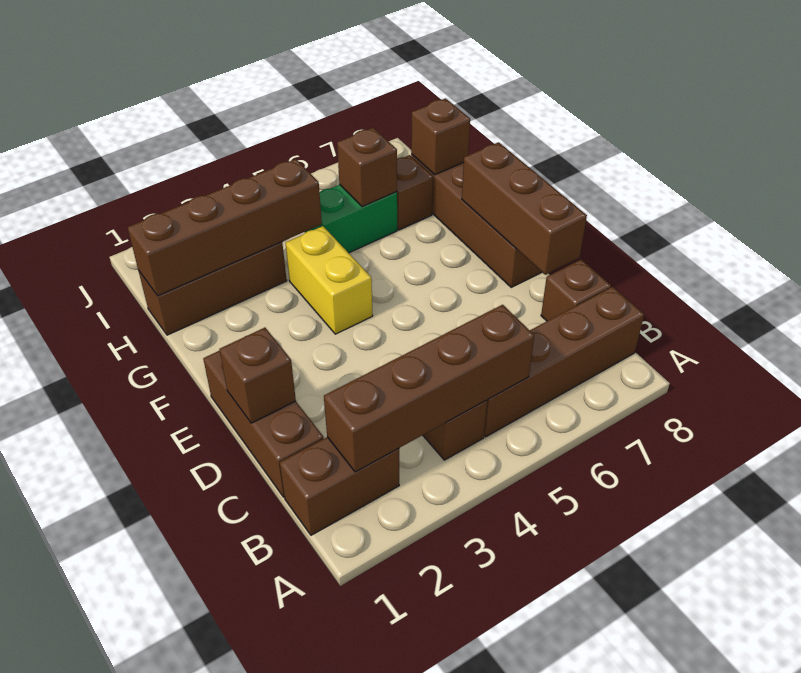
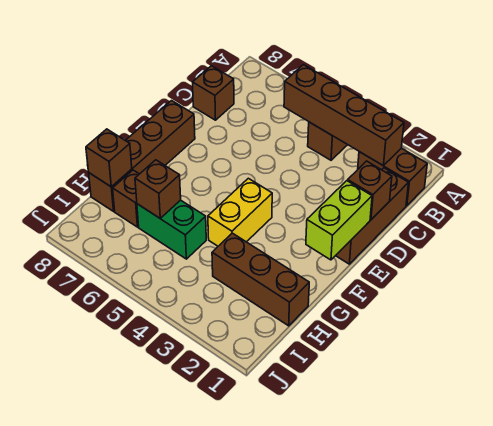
brown brick B5:B8 level 1 -> none
brown brick D8:F8 level 2 -> none
none -> lime brick E1:F1 level 2
brown brick H1:H4 level 2 -> none

